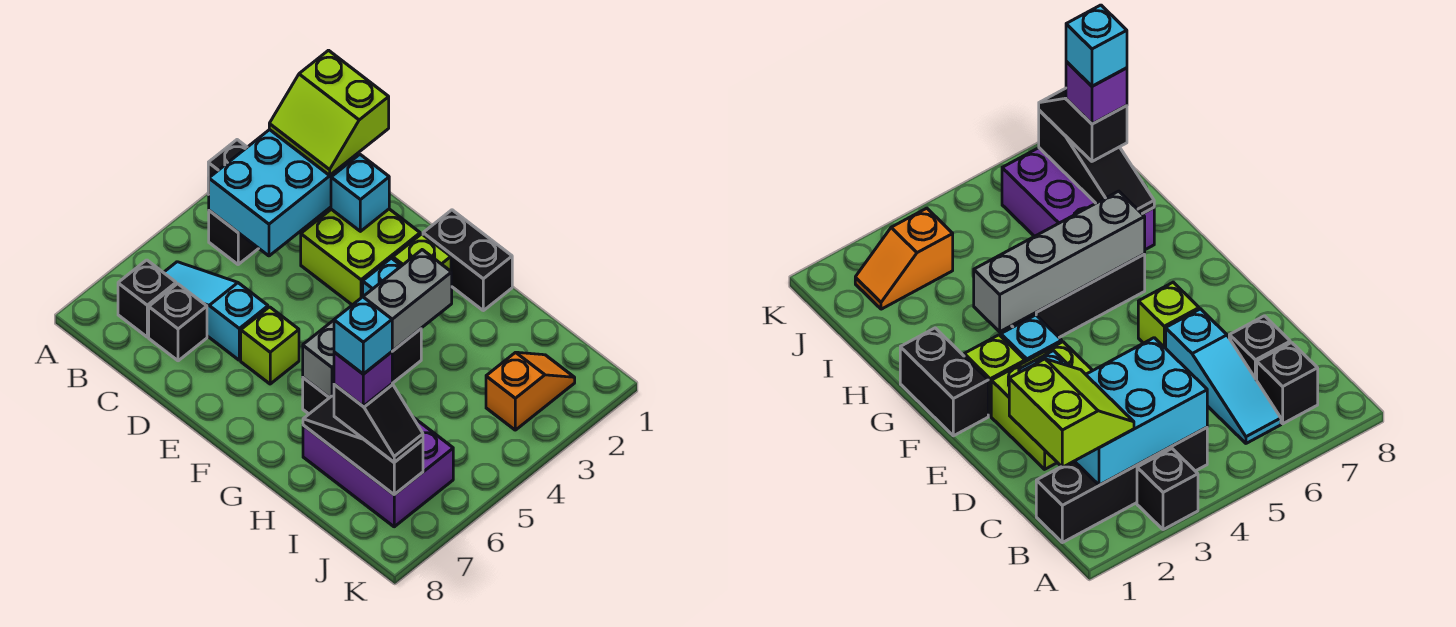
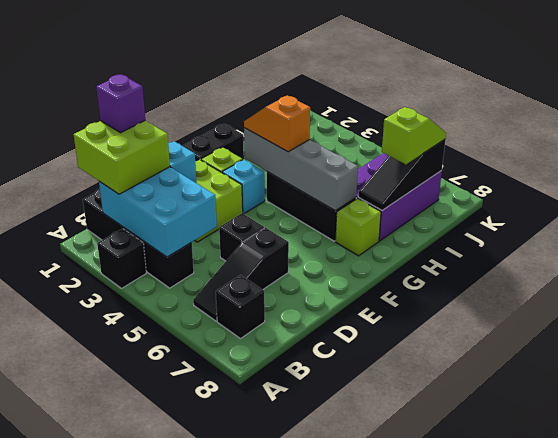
lime slope B1:C2 level 3 top 1 -> lime brick B1:C2 level 3
cyan slope B6:D6 level 1 top D -> black slope B6:D6 level 1 top D
black brick C7 level 1 -> black brick D5 level 1
lime brick E6 level 1 -> lime brick G7 level 1
black slope I7:J7 level 3 top I -> lime slope I7:J7 level 3 top I
purple brick I7 level 4 -> purple brick C1 level 4
cyan brick I7 level 5 -> none
orange slope J2:J3 level 1 top 3 -> orange slope G3:G4 level 3 top 4

